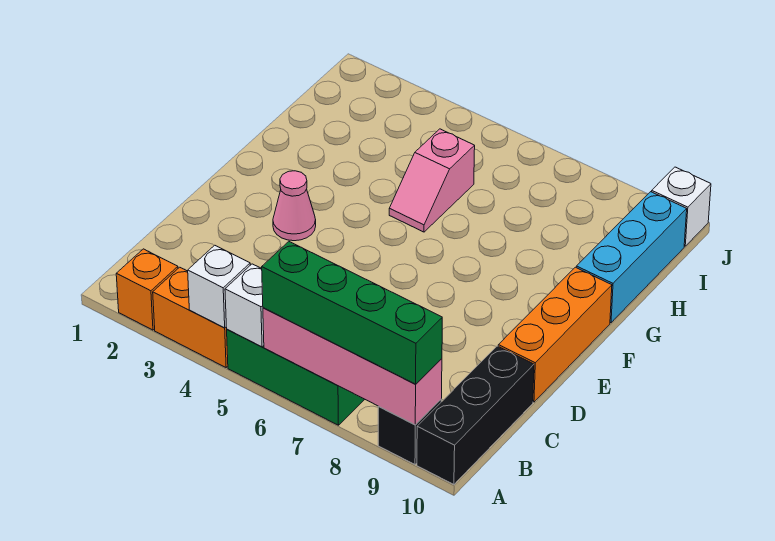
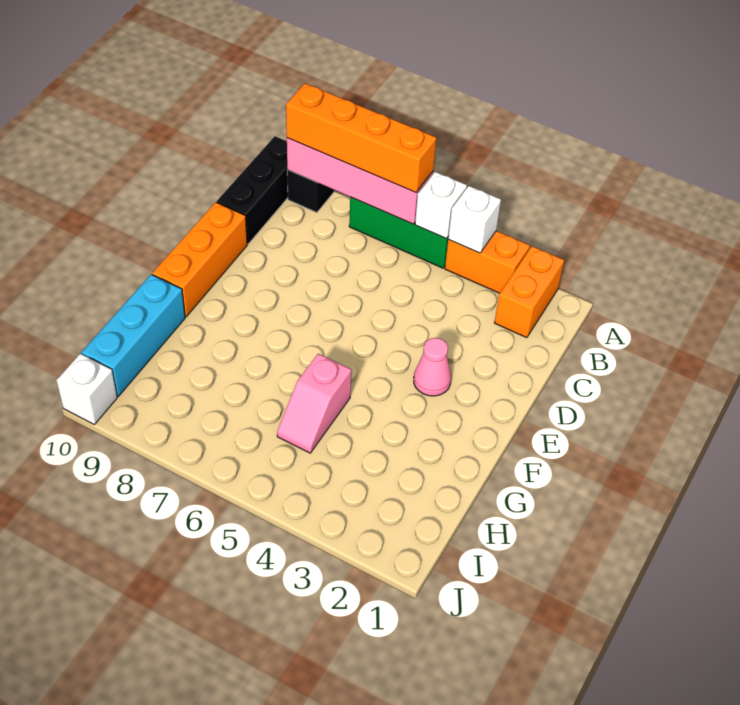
orange brick A2 level 1 -> orange brick A2:B2 level 1
green brick A6:A9 level 3 -> orange brick A6:A9 level 3
pink slope G5:H5 level 1 top H -> pink slope G5:H5 level 1 top G

